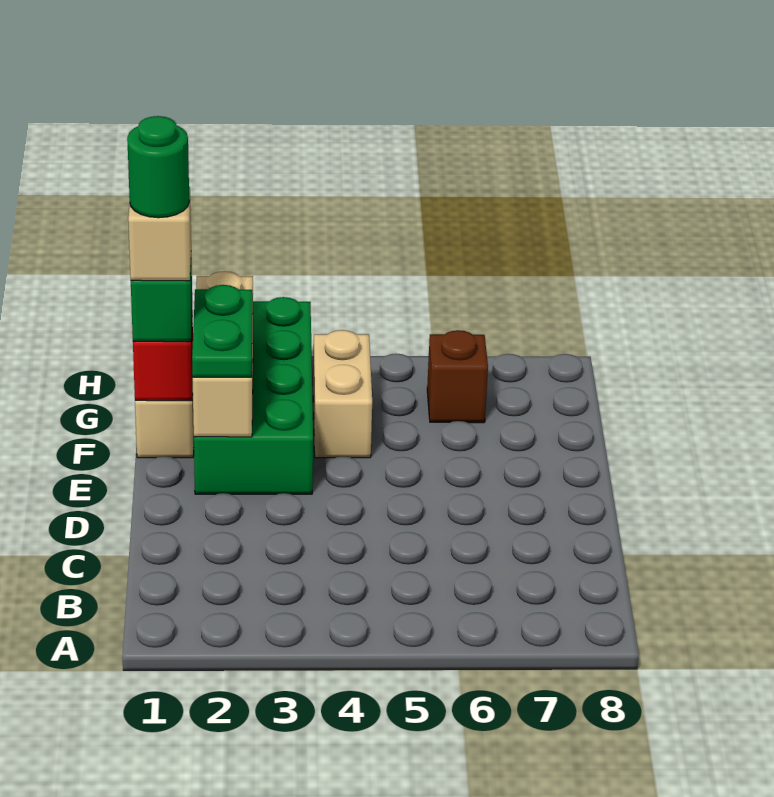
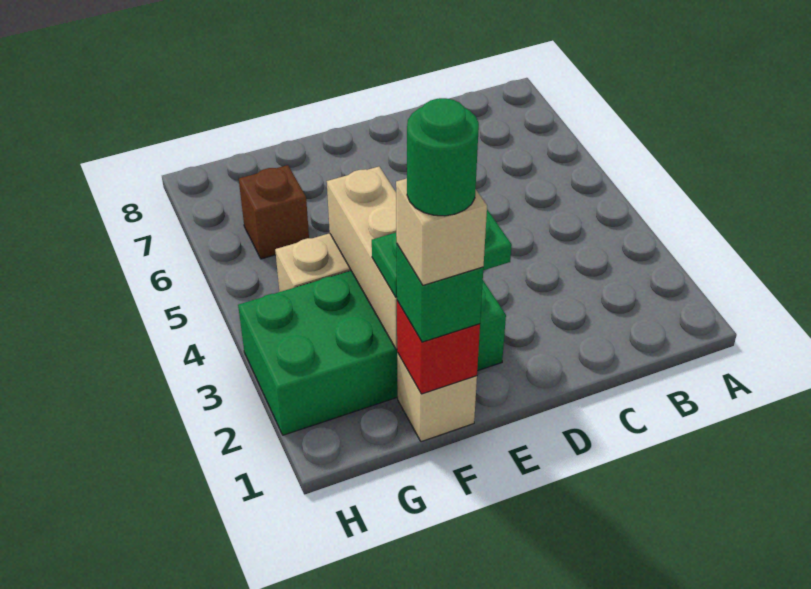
tan brick E2:G2 level 2 -> tan brick F2:F4 level 2

